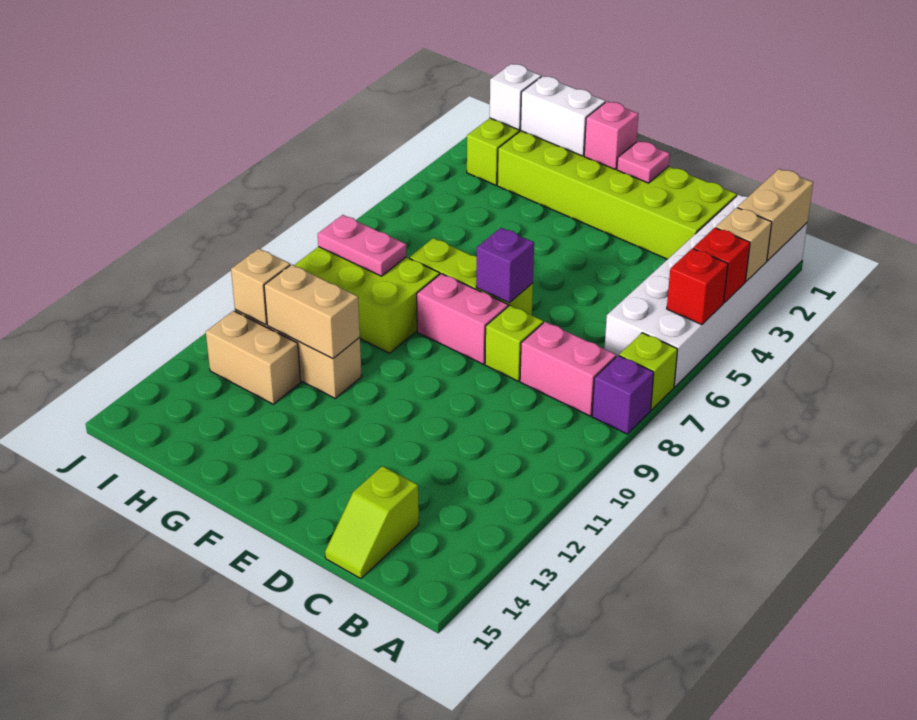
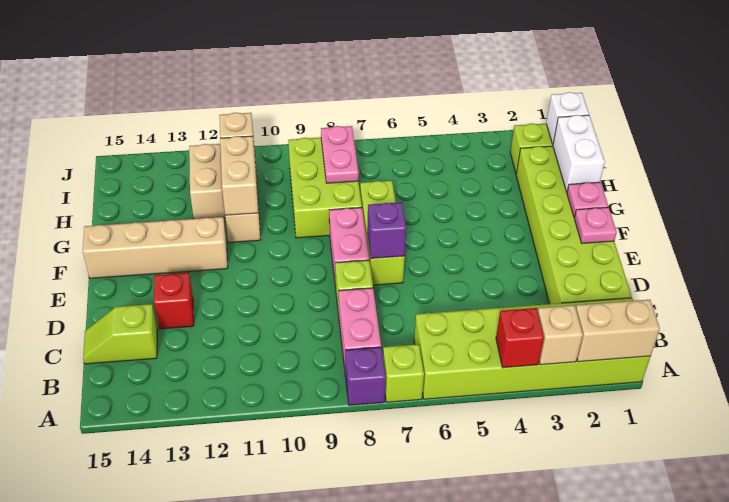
white brick A1:B6 level 1 -> lime brick A1:B6 level 1
red brick A5 level 2 -> red brick D13 level 1
pink brick F1 level 2 -> pink plate F1 level 2
none -> tan brick F12:F15 level 1

